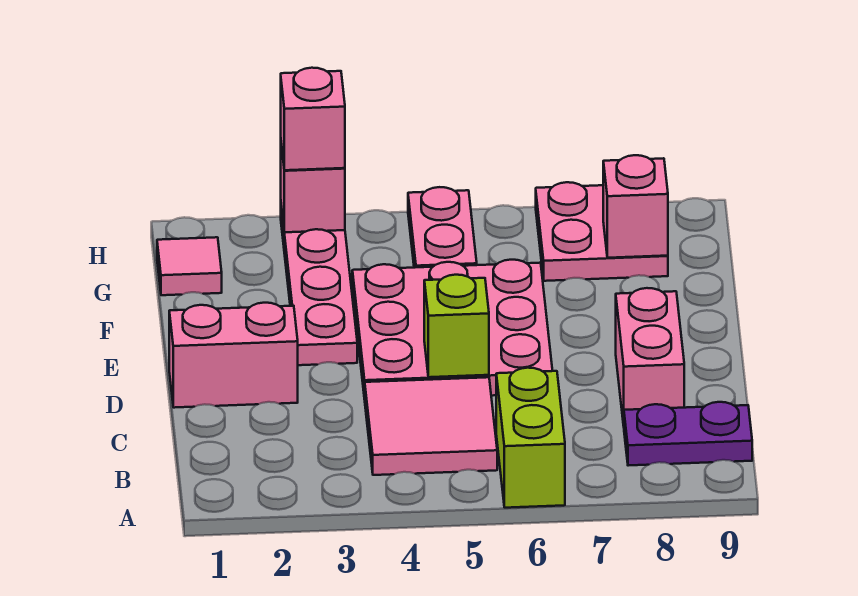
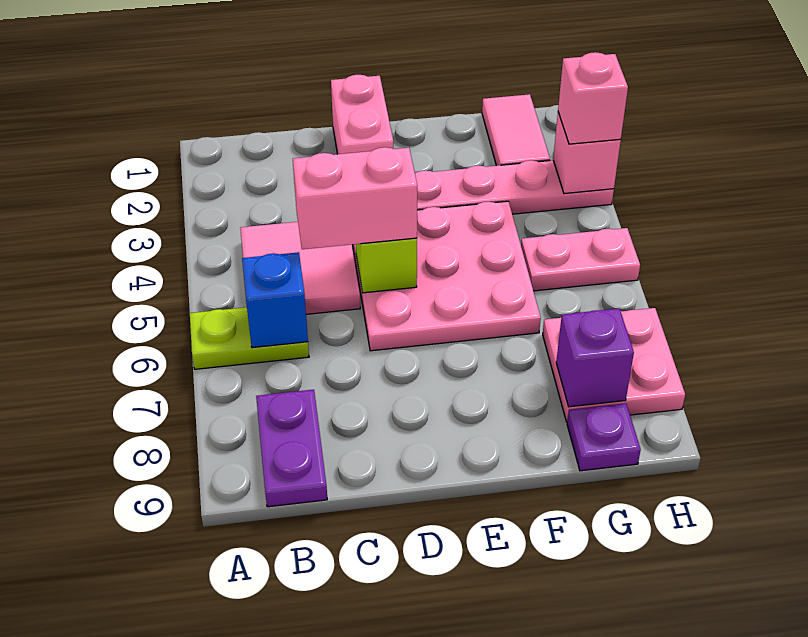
lime brick A6:B6 level 1 -> lime plate A6:B6 level 1
none -> blue brick B6 level 2
pink brick C8:D8 level 1 -> pink brick C5:D5 level 3
pink tile G1 level 1 -> pink tile G1:G2 level 1
pink brick G8 level 2 -> purple brick G8 level 2
none -> purple plate G9 level 1

